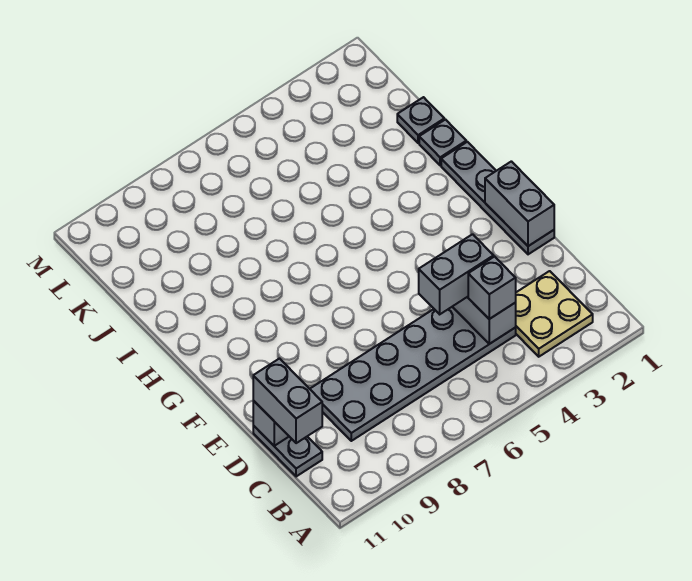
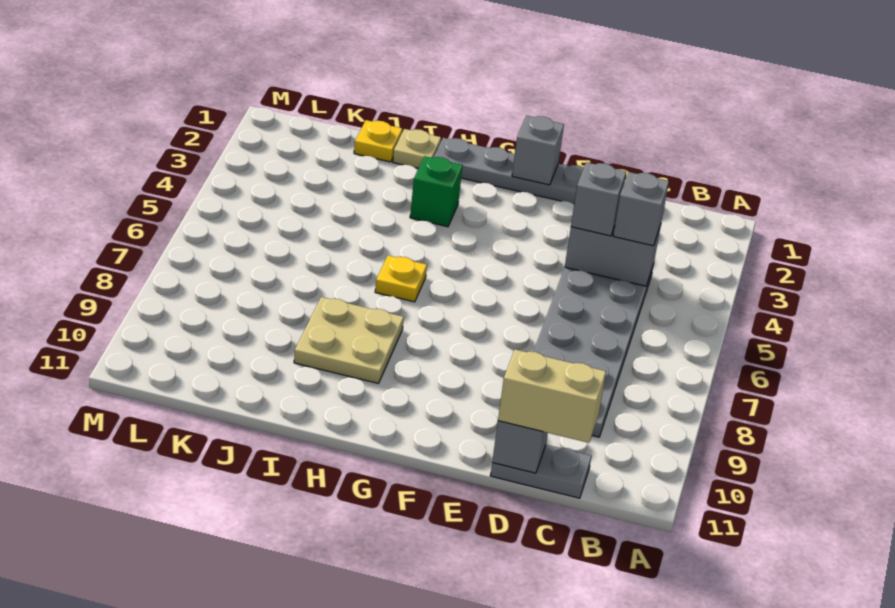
tan plate B2:C3 level 1 -> tan plate H8:I9 level 1
grey brick C11:D11 level 3 -> tan brick C11:D11 level 3
grey brick D4:D5 level 3 -> grey brick D4 level 3
grey brick E1:F1 level 2 -> grey brick F1 level 2
none -> green brick H3 level 1
none -> yellow plate H6 level 1
grey plate I1 level 1 -> tan plate I1 level 1
grey plate J1 level 1 -> yellow plate J1 level 1

